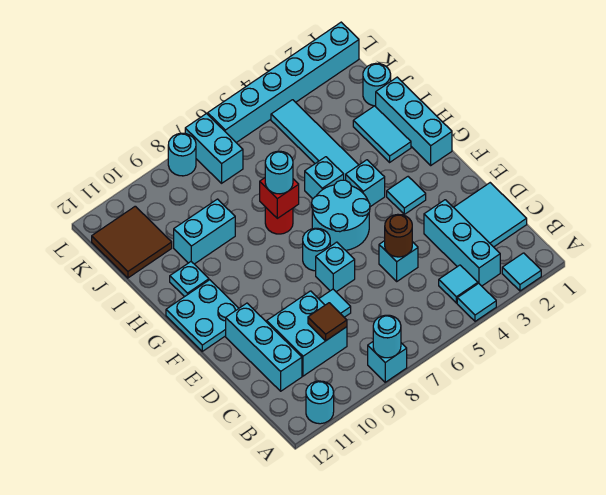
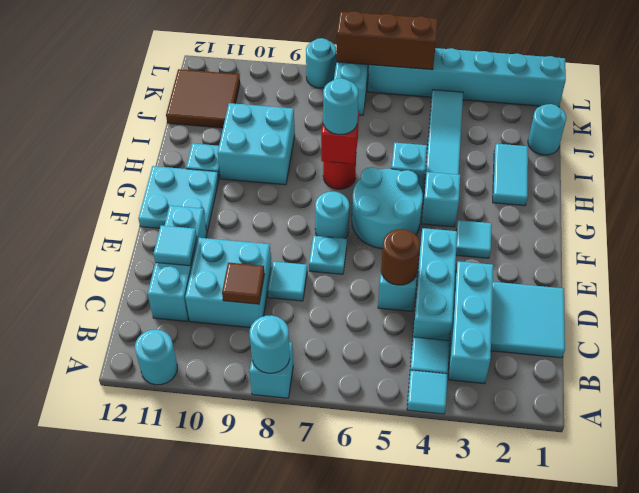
cyan tile A2 level 1 -> cyan tile D11 level 2
cyan brick E7 level 1 -> cyan plate E7 level 1
cyan brick G1:I1 level 1 -> cyan brick C4:E4 level 1
cyan brick I9:I10 level 1 -> cyan brick H9:I10 level 1
none -> brown brick L5:L7 level 2

